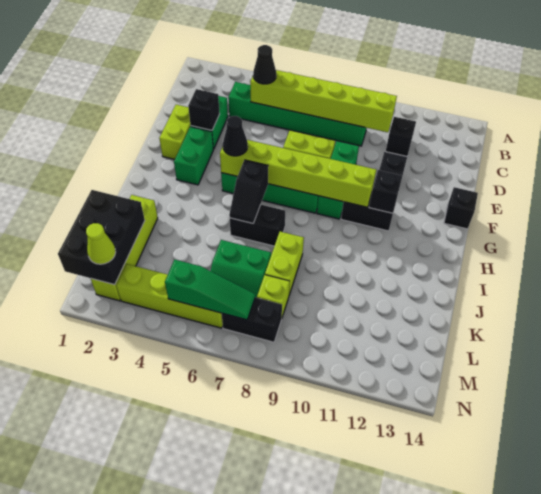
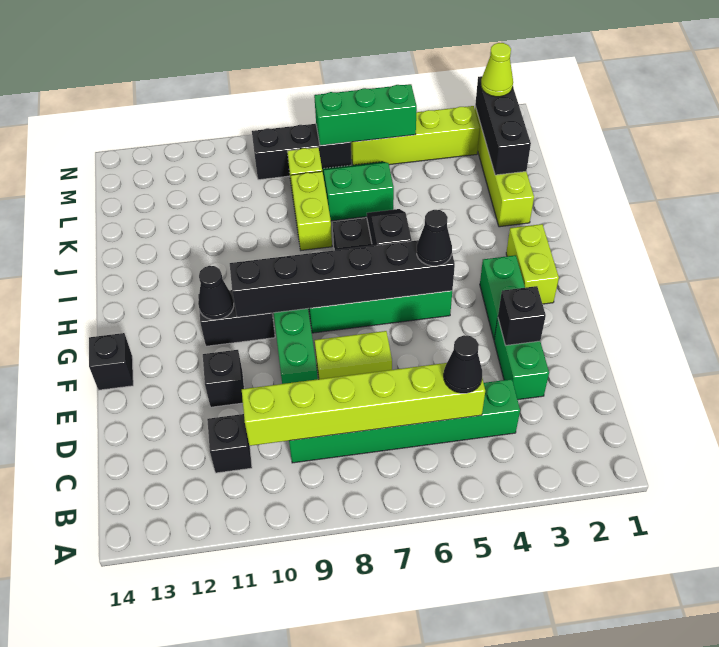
lime brick E2:F2 level 1 -> lime brick G2:H2 level 1
lime brick G5:G10 level 2 -> black brick G5:G10 level 2
black brick G11 level 2 -> black cone G11 level 2
black brick K1:M2 level 2 -> black brick K2:M2 level 2
green slope M5:M7 level 2 top 5 -> green brick M5:M7 level 2
black brick M7:M8 level 1 -> black brick M7:M9 level 1

